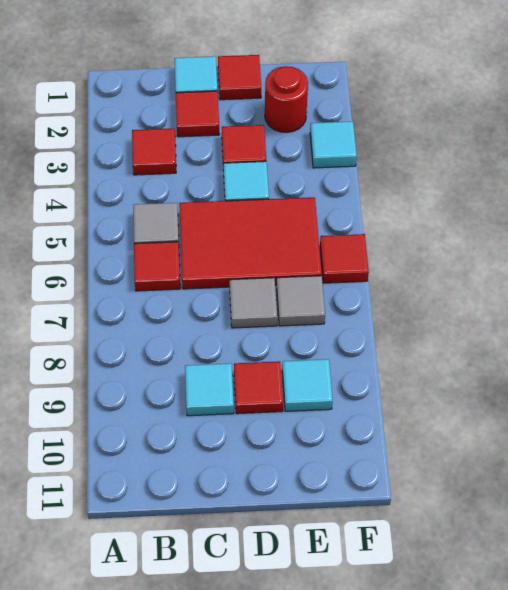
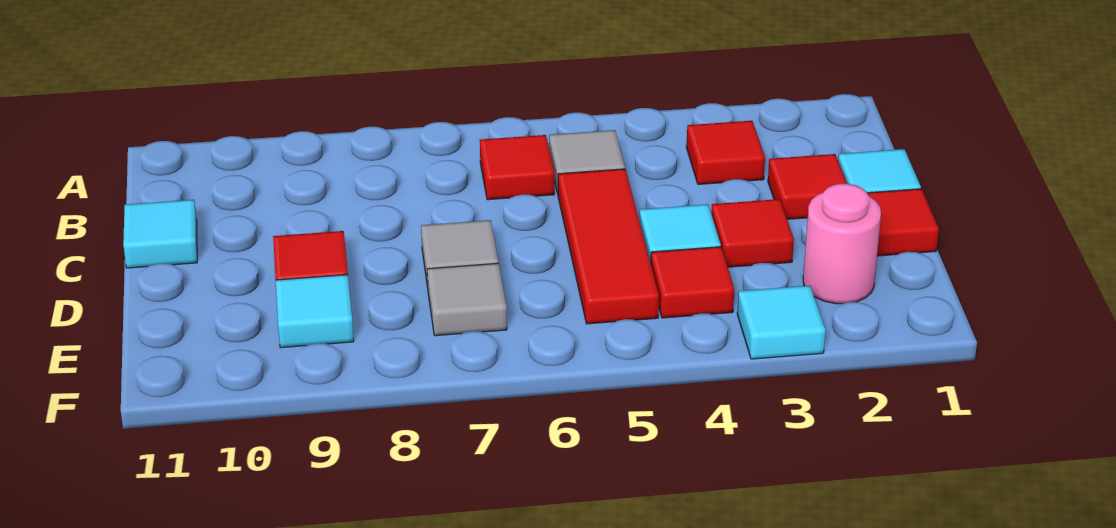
red tile C5:E6 level 1 -> red tile C5:E5 level 1
cyan tile C9 level 1 -> cyan tile C11 level 1
red round brick E2 level 1 -> pink round brick E2 level 1
red tile F6 level 1 -> red tile E4 level 1

